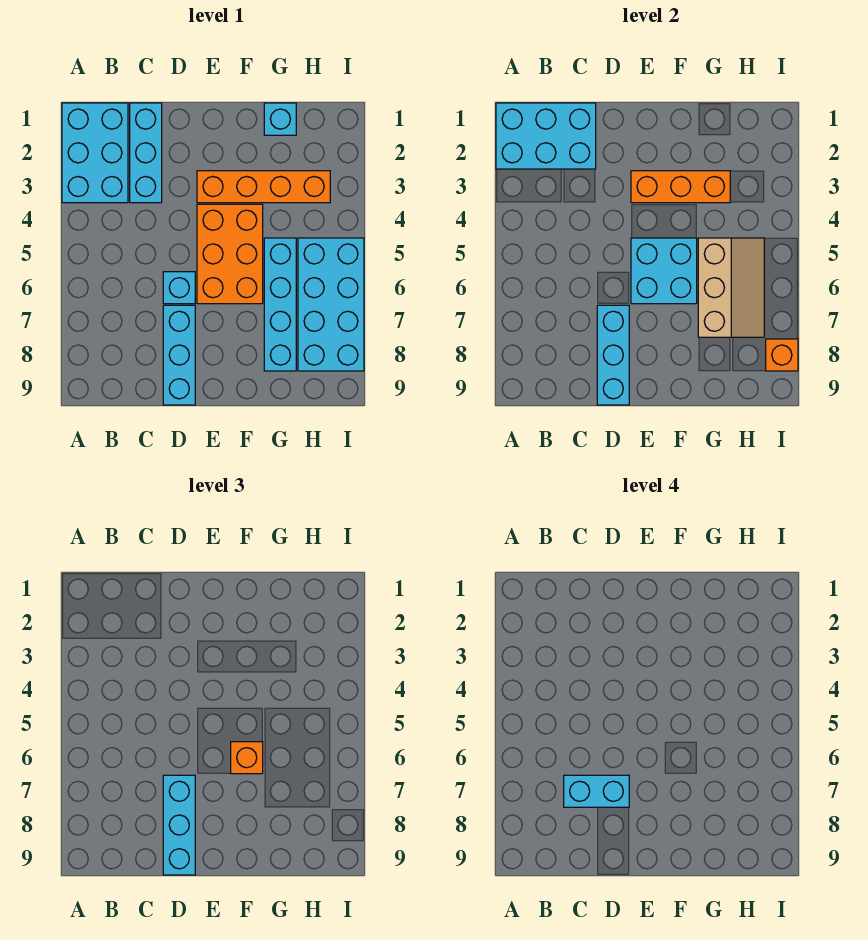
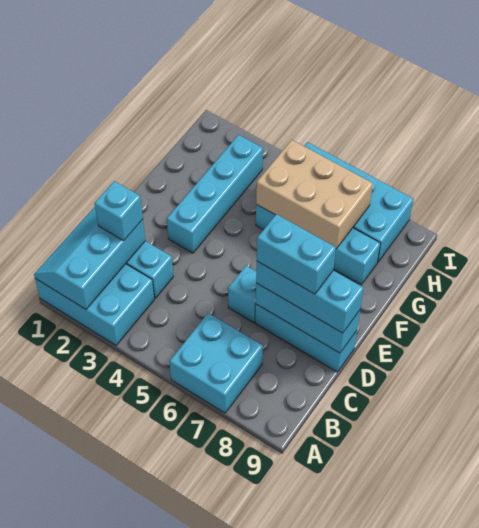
cyan brick A1:C2 level 2 -> cyan slope A1:C2 level 2 top 2
cyan brick C7:D7 level 4 -> cyan brick D7:D8 level 4
orange brick E3:H3 level 1 -> cyan brick E3:H3 level 1
orange brick E3:G3 level 2 -> none
orange brick E4:F6 level 1 -> none
cyan brick E5:F6 level 2 -> cyan brick A6:B7 level 1
orange brick F6 level 3 -> none
cyan brick G1 level 1 -> cyan brick C2 level 3
tan slope G5:H7 level 2 top G -> tan brick G5:H7 level 2
orange brick I8 level 2 -> none

